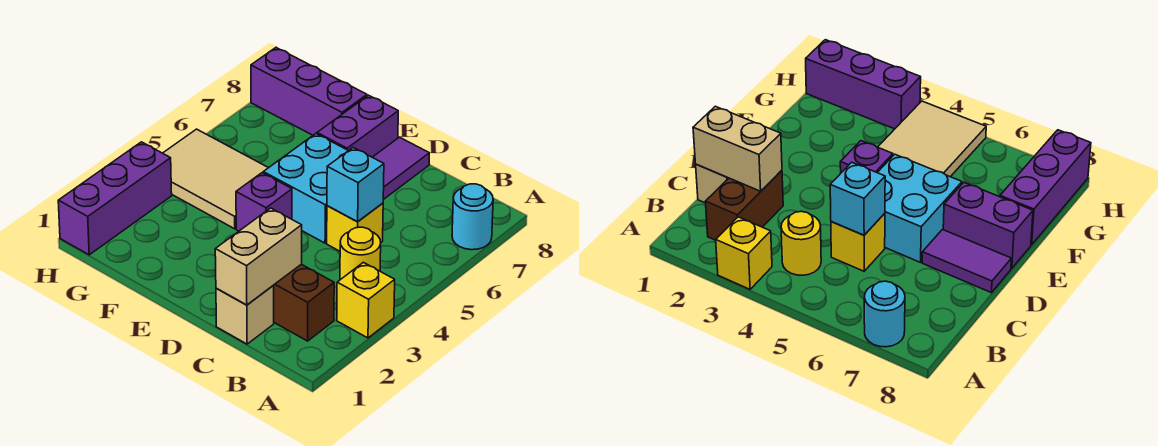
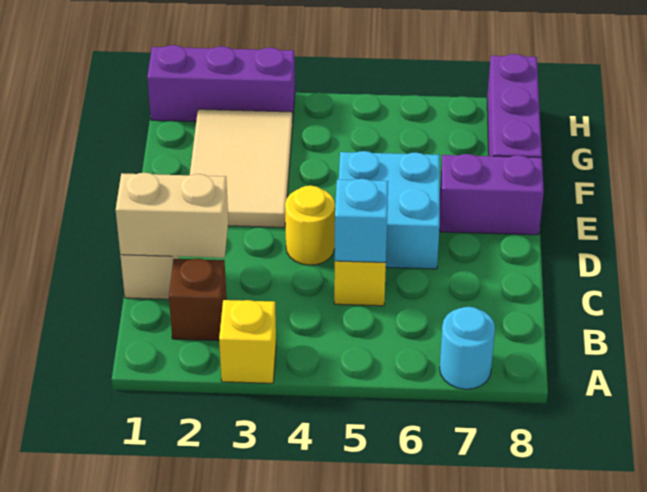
brown brick B2:C2 level 1 -> brown brick B2 level 1
yellow round brick B4 level 1 -> yellow round brick D4 level 1
purple tile D7:D8 level 1 -> none
purple brick E4 level 1 -> none
tan tile F4:H5 level 1 -> tan tile E2:G3 level 1

